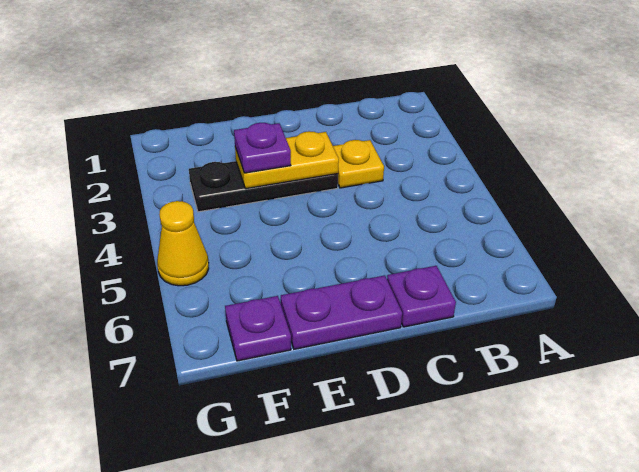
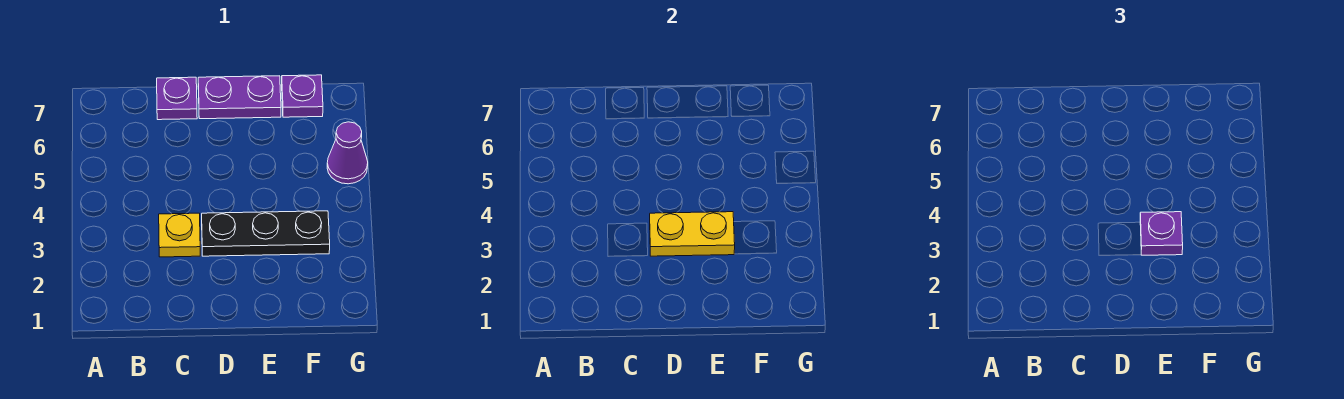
yellow cone G5 level 1 -> purple cone G5 level 1

